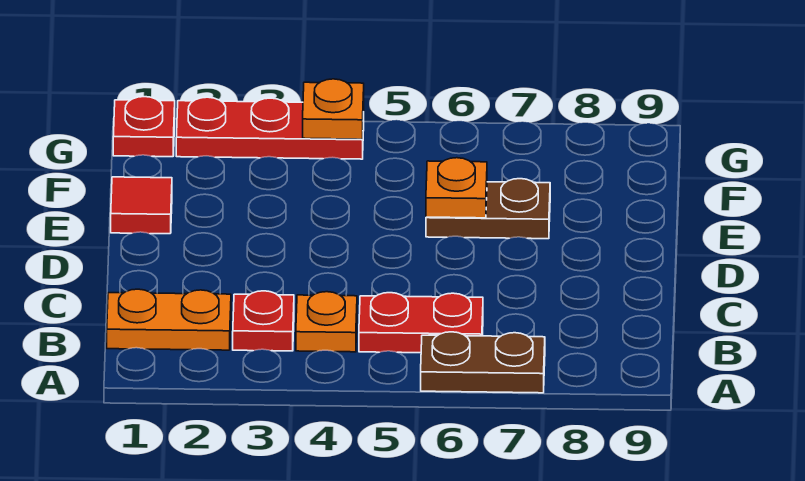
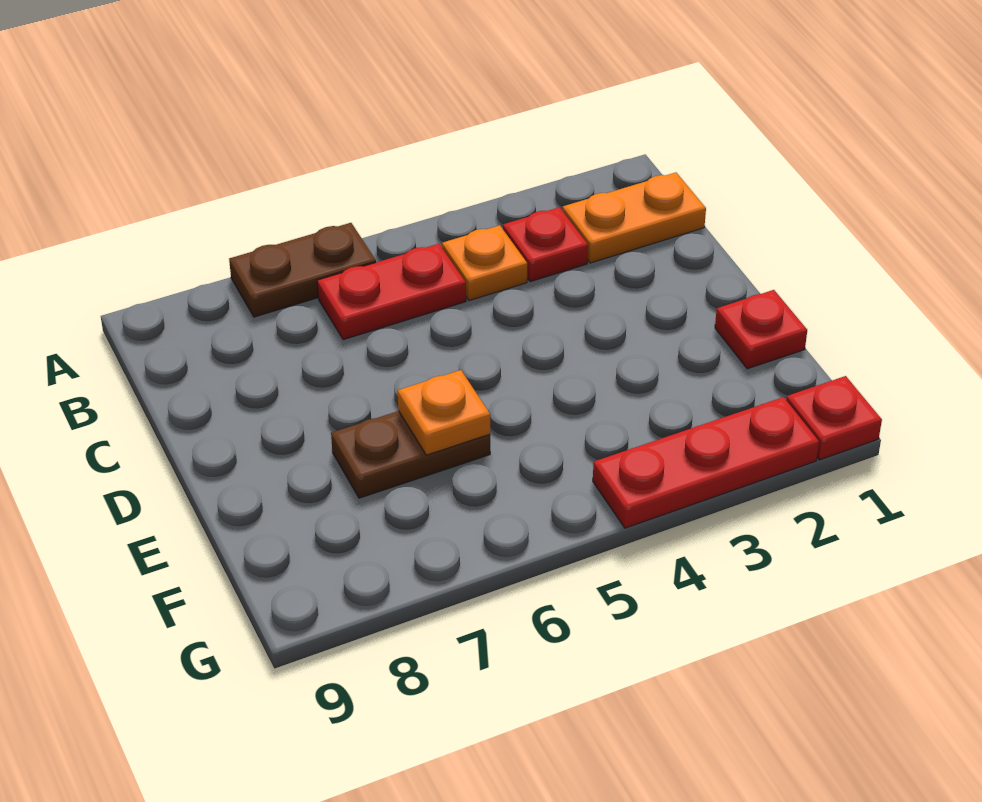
red tile E1 level 1 -> red plate E1 level 1
orange plate G4 level 2 -> none

